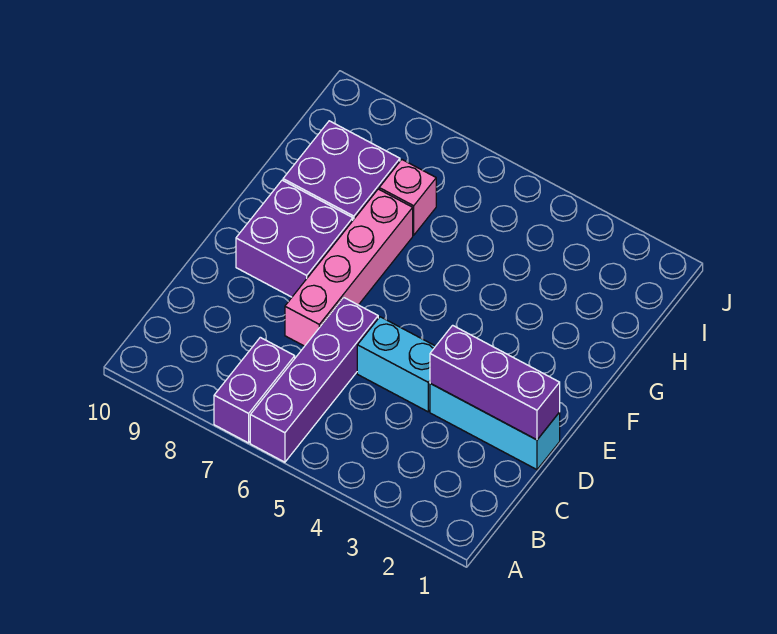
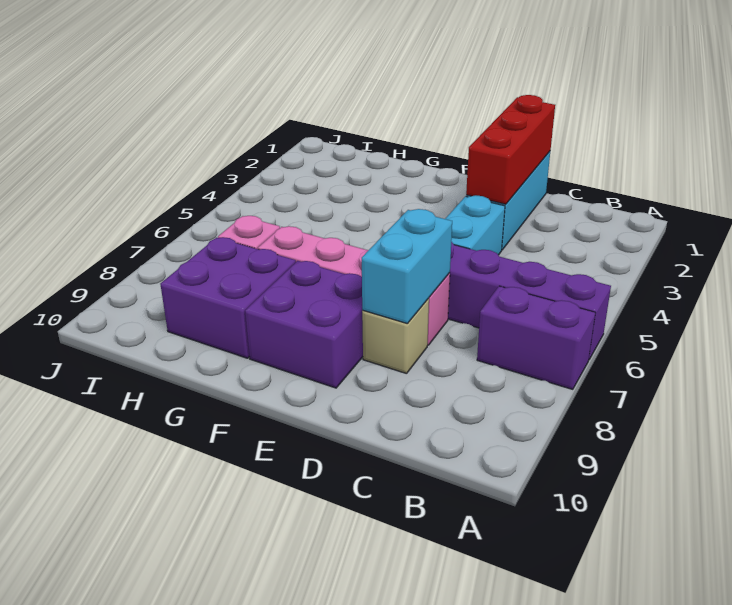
purple brick D1:D3 level 2 -> red brick D1:D3 level 2
none -> cyan brick D7:D8 level 2
none -> tan brick D8 level 1

